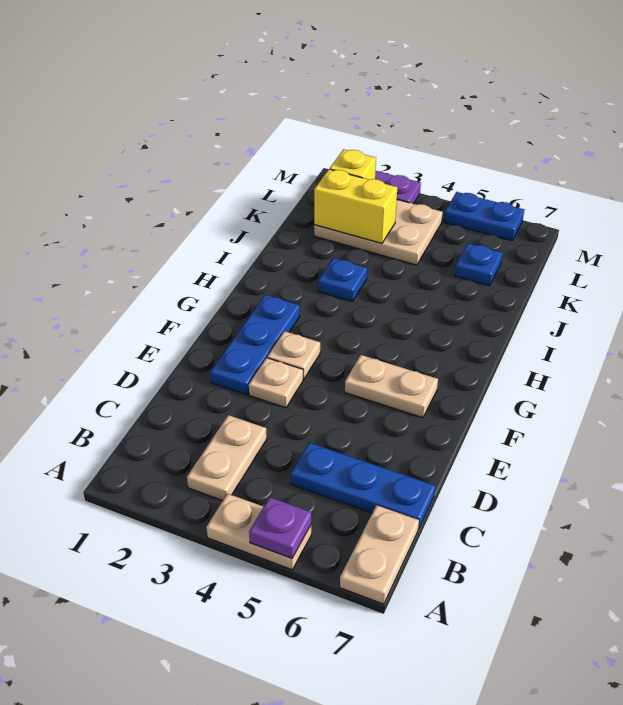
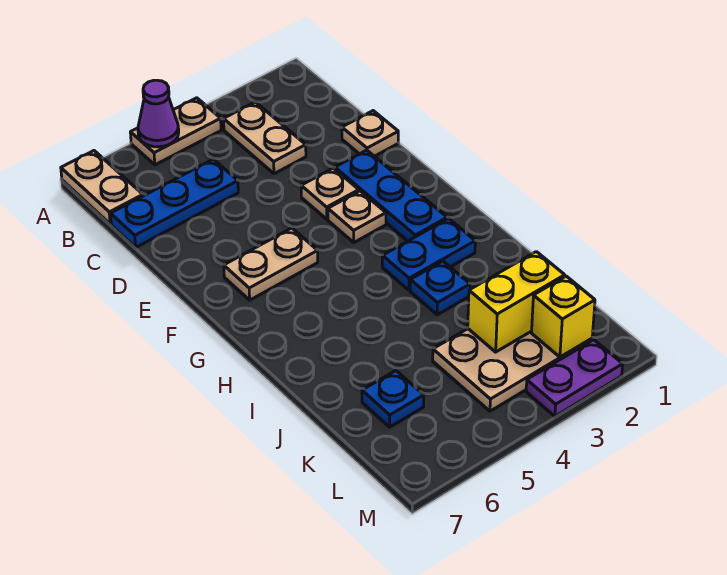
purple plate A5 level 2 -> purple cone A5 level 2
none -> tan plate D1 level 1
blue plate M5:M6 level 1 -> blue plate H2:H3 level 1

